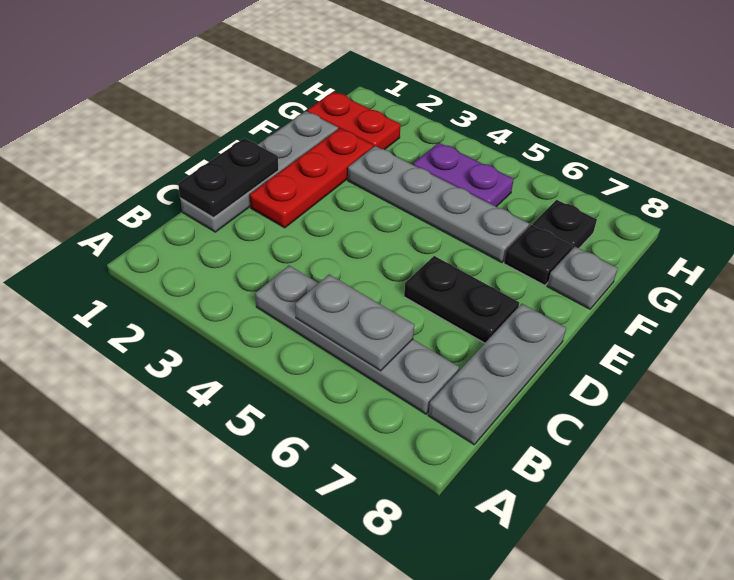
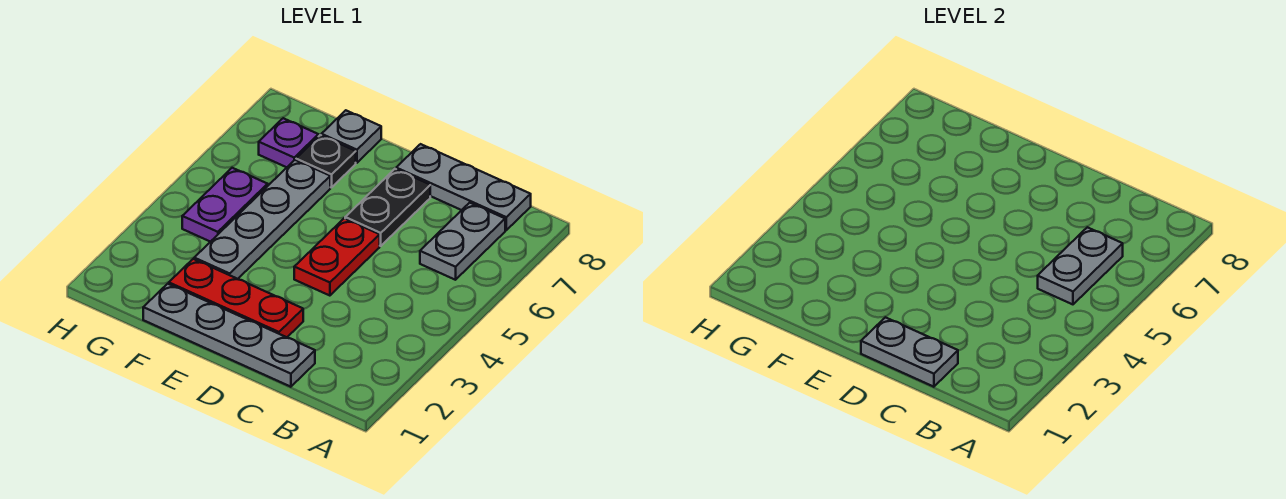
grey plate B4:B7 level 1 -> grey plate B6:B7 level 1
black plate C1:D1 level 2 -> grey plate C1:D1 level 2
red plate G1:G2 level 1 -> red plate D4:D5 level 1
black plate G7 level 1 -> purple plate G7 level 1

